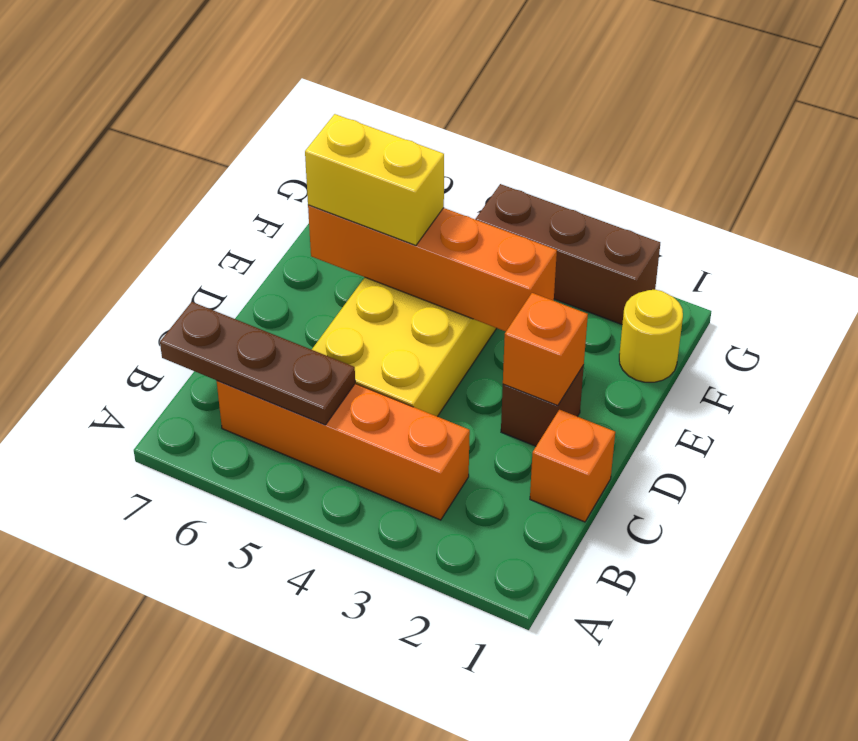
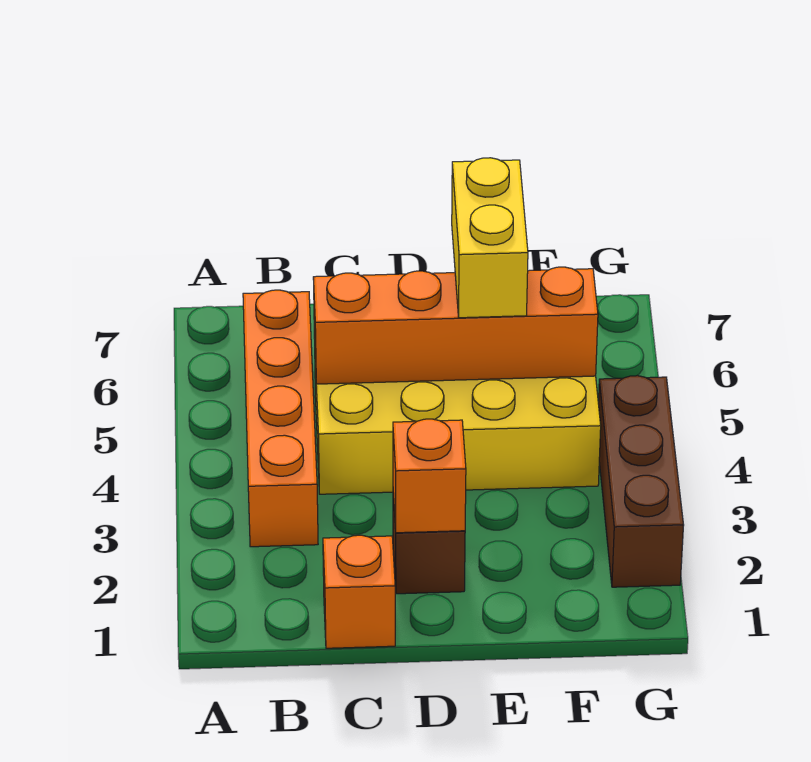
brown plate B5:B7 level 2 -> none
orange brick E3:E6 level 2 -> orange brick C5:F5 level 2
yellow round brick F1 level 1 -> none

